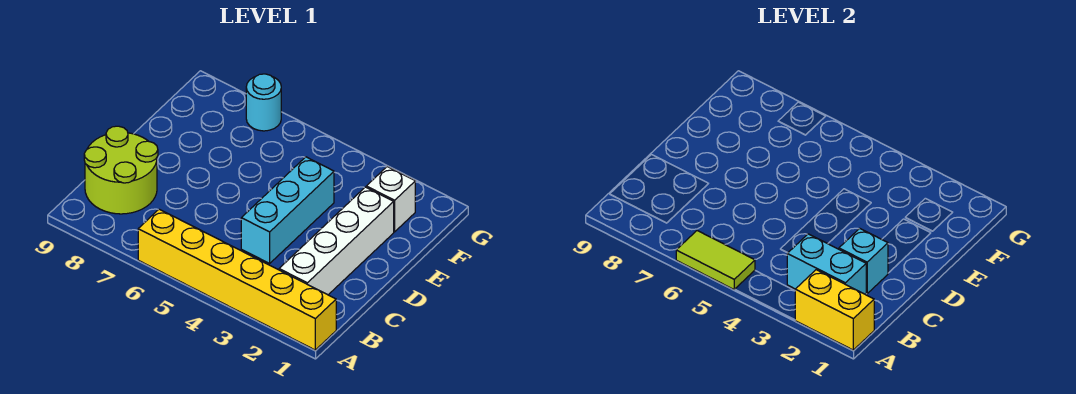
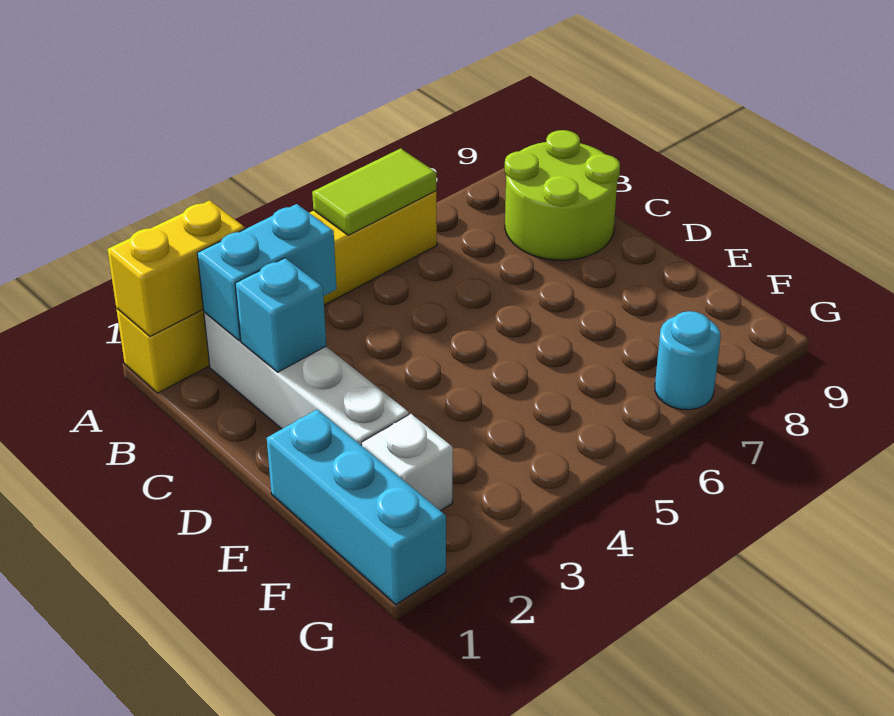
cyan brick C4:E4 level 1 -> cyan brick E1:G1 level 1

